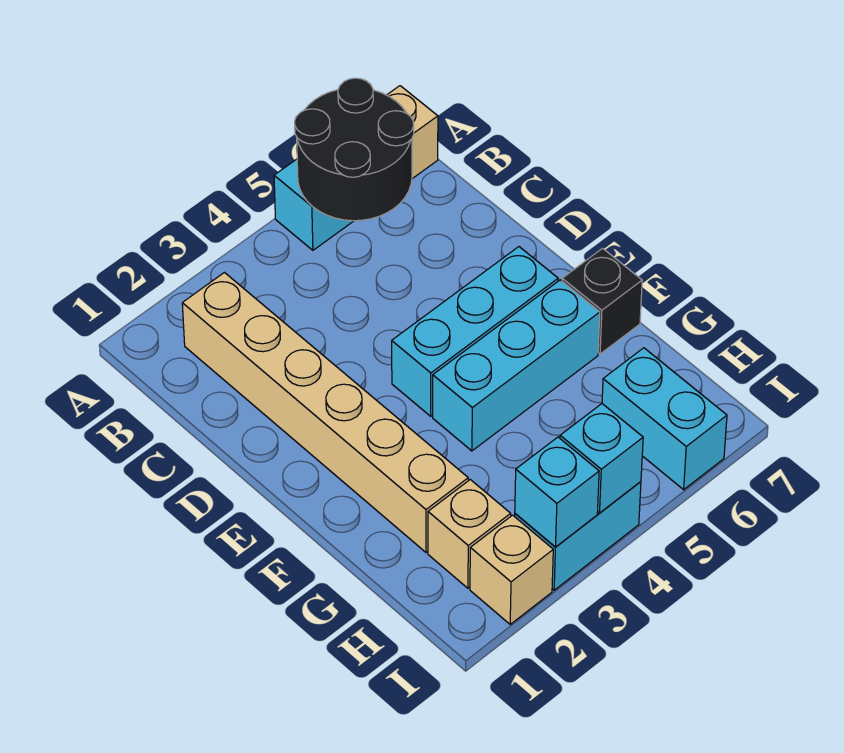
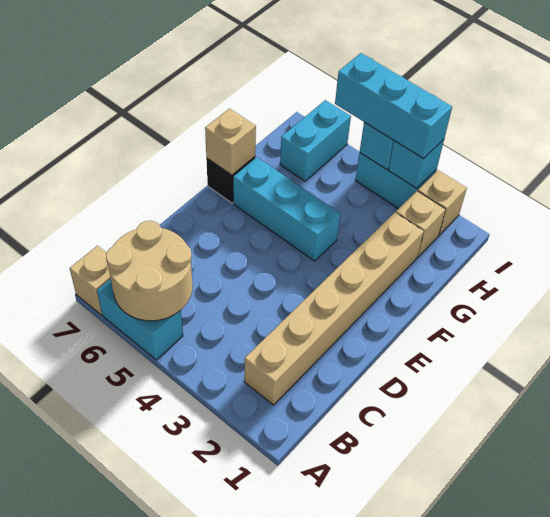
black round brick A5:B6 level 2 -> tan round brick A5:B6 level 2
cyan brick E4:E6 level 1 -> cyan brick I3:I5 level 3
none -> tan brick F7 level 2

